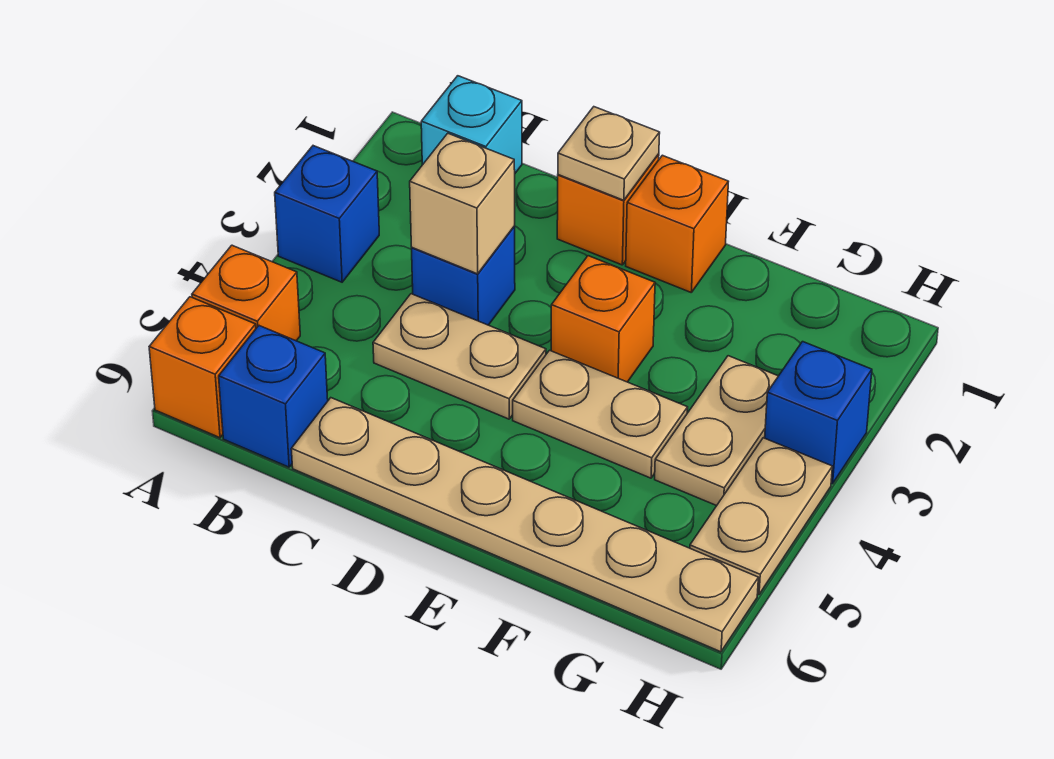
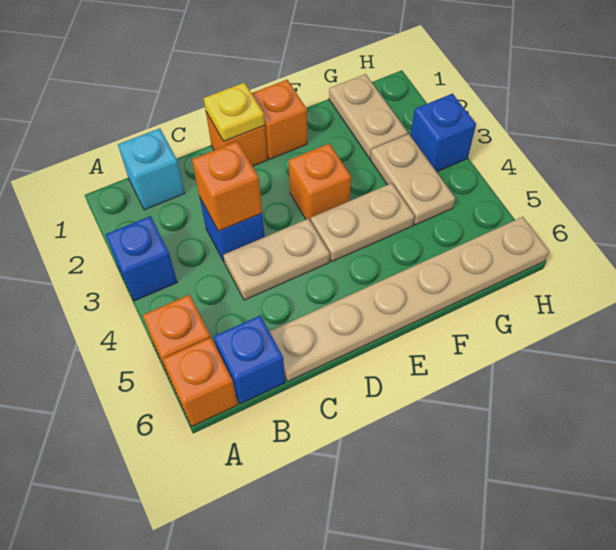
tan brick C3 level 2 -> orange brick C3 level 2
tan plate D1 level 2 -> yellow plate D1 level 2
tan plate H4:H5 level 1 -> tan plate G1:G2 level 1

